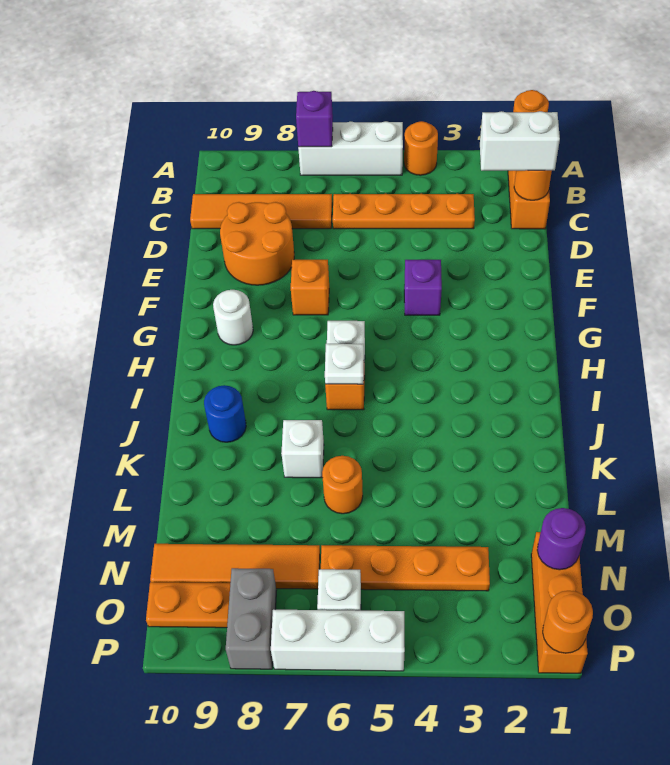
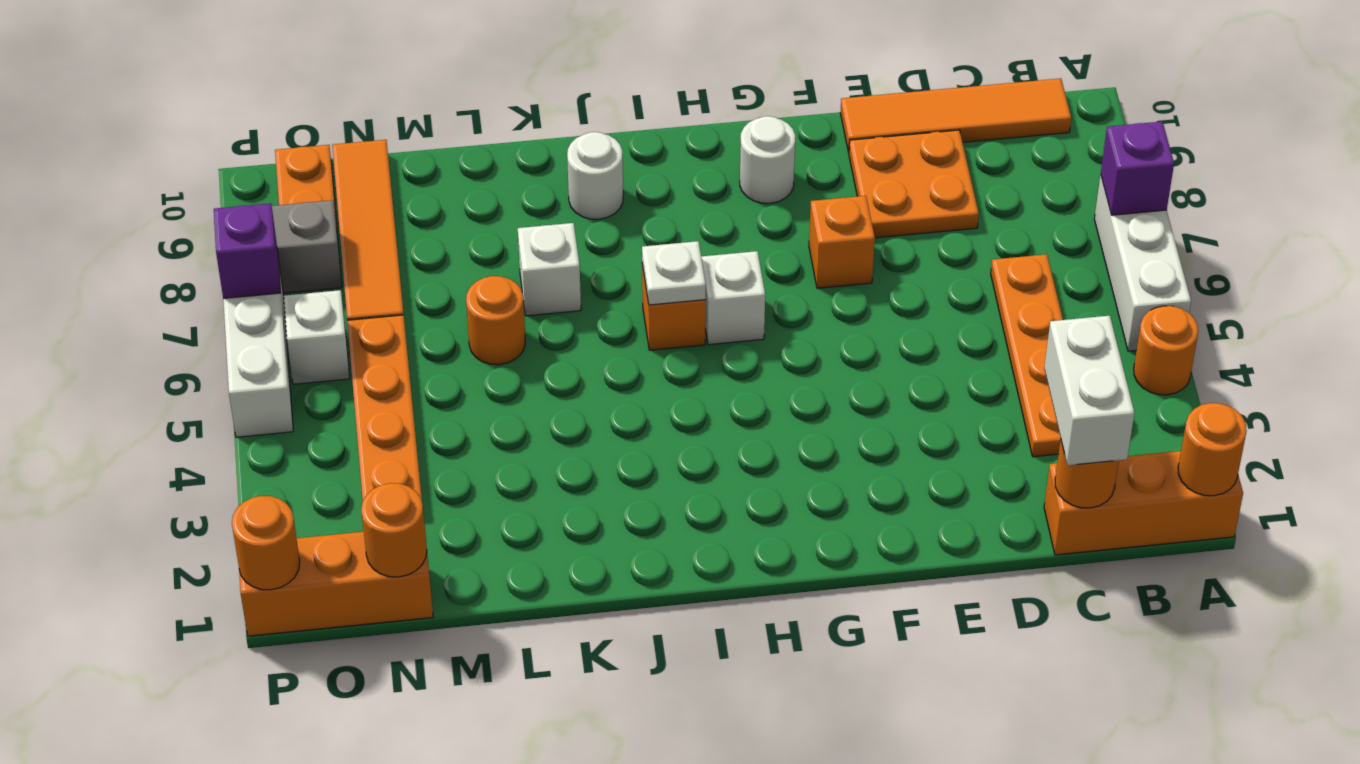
orange tile C7:C10 level 1 -> orange tile B10:E10 level 1
orange round brick D8:E9 level 1 -> orange plate D8:E9 level 1
purple brick F4 level 1 -> purple brick P7 level 2
blue round brick J9 level 1 -> white round brick J9 level 1
purple round brick N1 level 2 -> orange round brick N1 level 2

